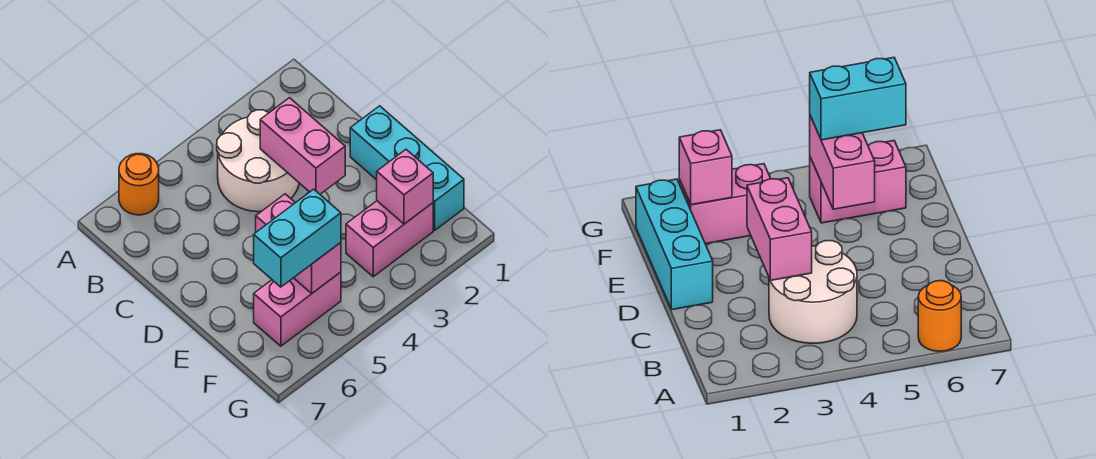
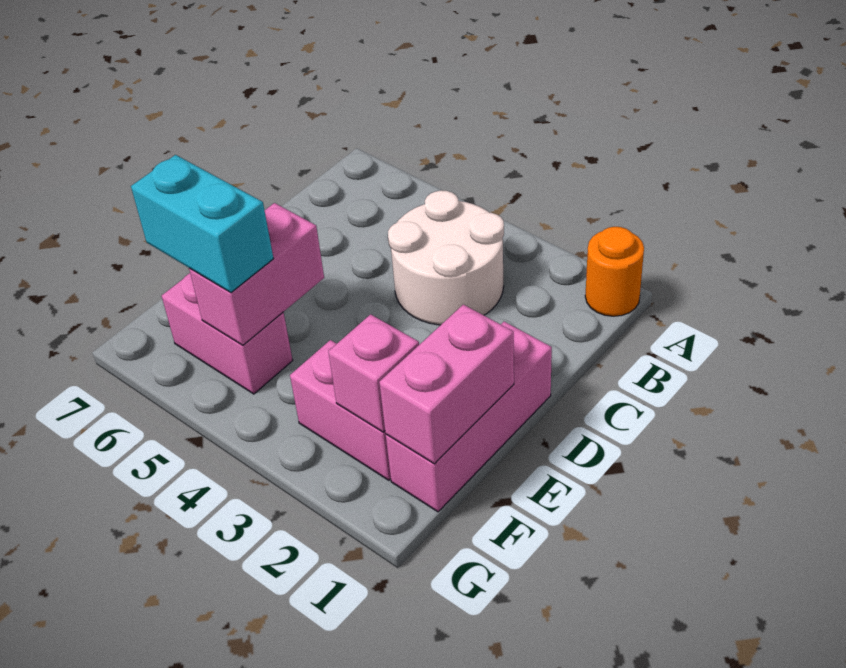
orange round brick A6 level 1 -> orange round brick A1 level 1
pink brick C3:D3 level 2 -> pink brick E1:F1 level 2
cyan brick D1:F1 level 1 -> pink brick D1:F1 level 1

